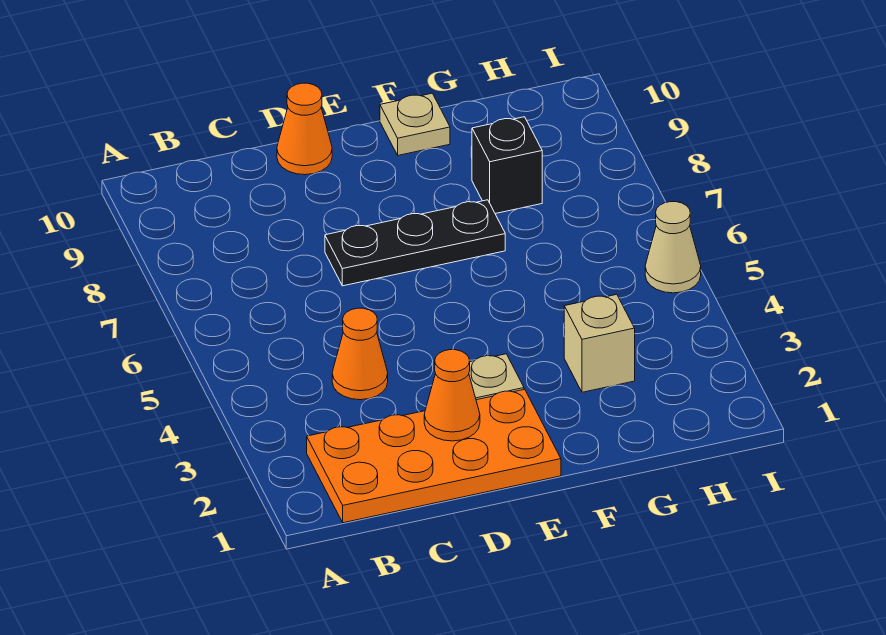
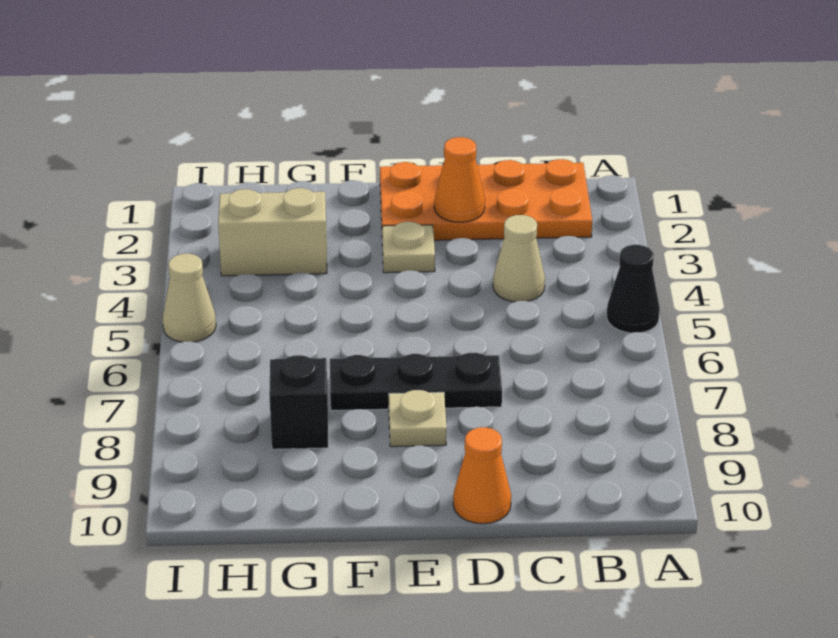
none -> black cone A5 level 1
orange cone C4 level 1 -> tan cone C4 level 1
tan plate F10 level 1 -> tan plate E8 level 1
tan brick G3 level 1 -> tan brick G3:H3 level 1

